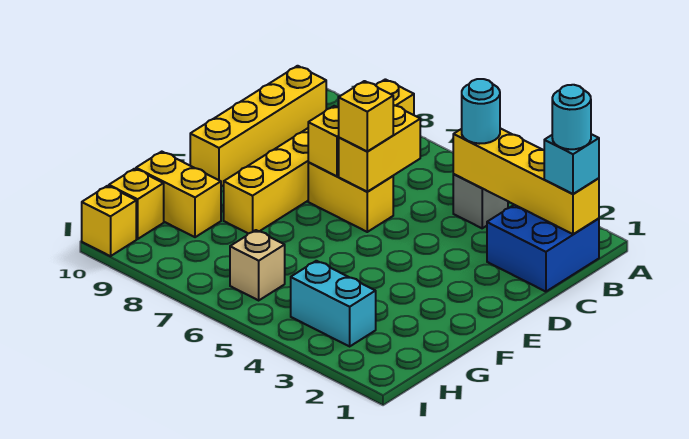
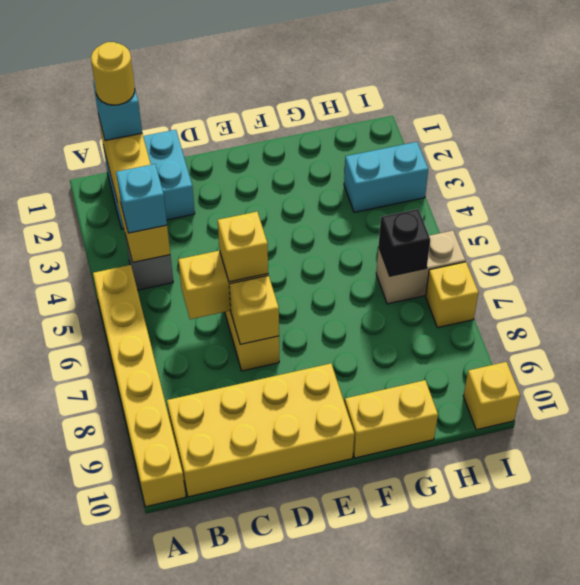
yellow brick A8:F8 level 1 -> yellow brick A5:A10 level 1
blue brick B1:C2 level 1 -> cyan brick B1:C2 level 1
cyan round brick B1 level 4 -> yellow round brick B1 level 4
cyan round brick B4 level 3 -> cyan brick B4 level 3
yellow brick B10:E10 level 1 -> yellow brick B9:E10 level 1
yellow brick G9:G10 level 1 -> yellow brick F10:G10 level 1
cyan brick H3:H4 level 1 -> cyan brick H3:I3 level 1
tan brick H6 level 1 -> tan brick H6:I6 level 1
none -> black brick H6 level 2
yellow brick H10 level 1 -> yellow brick I7 level 1

